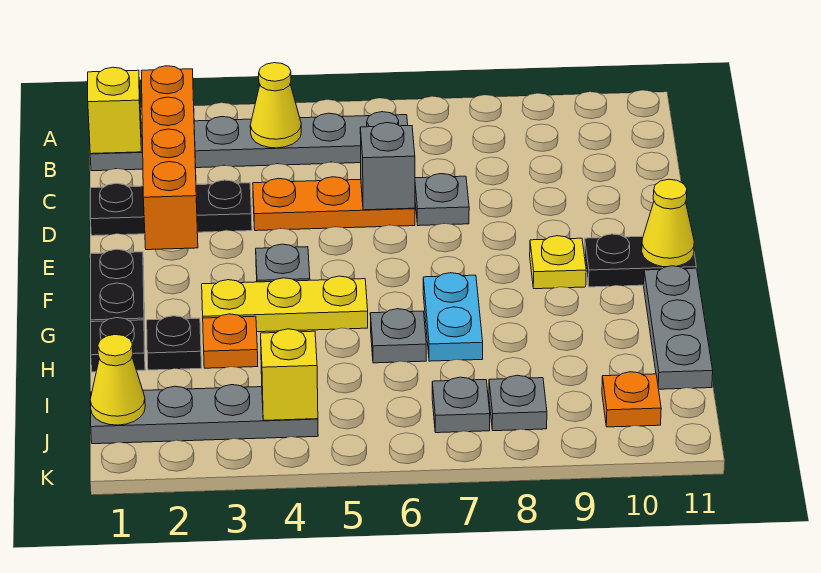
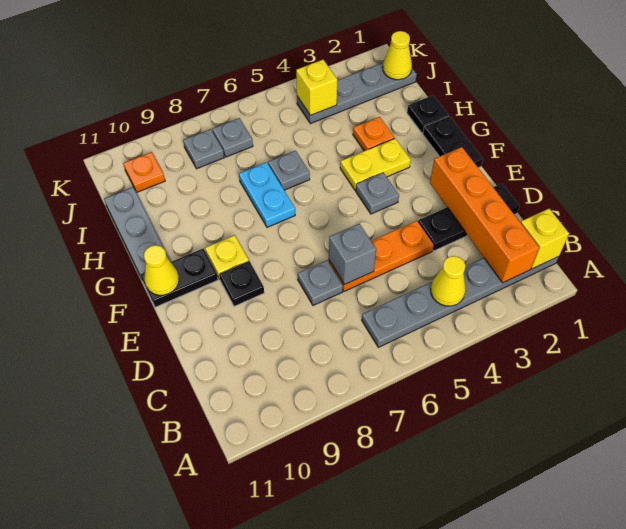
yellow plate G3:G5 level 1 -> yellow plate G3:G4 level 1
black plate H2 level 1 -> black plate E9 level 1

